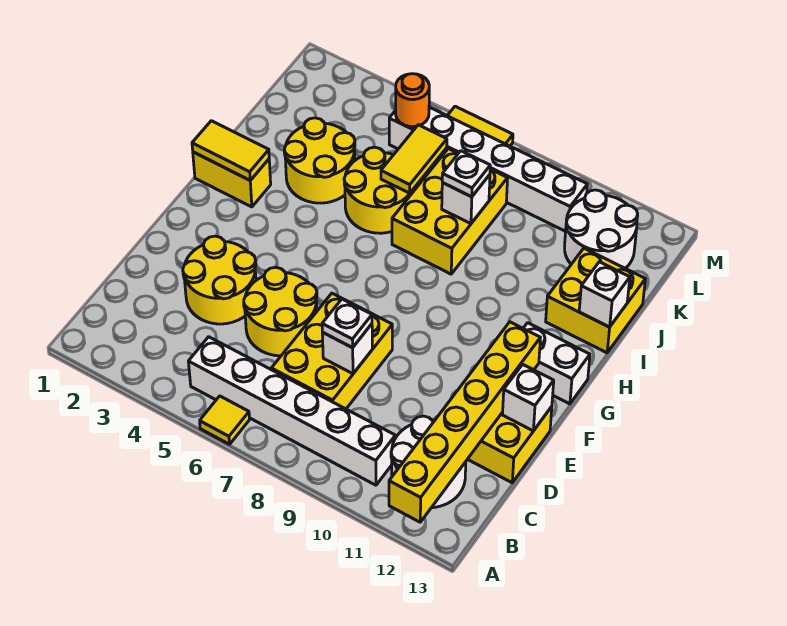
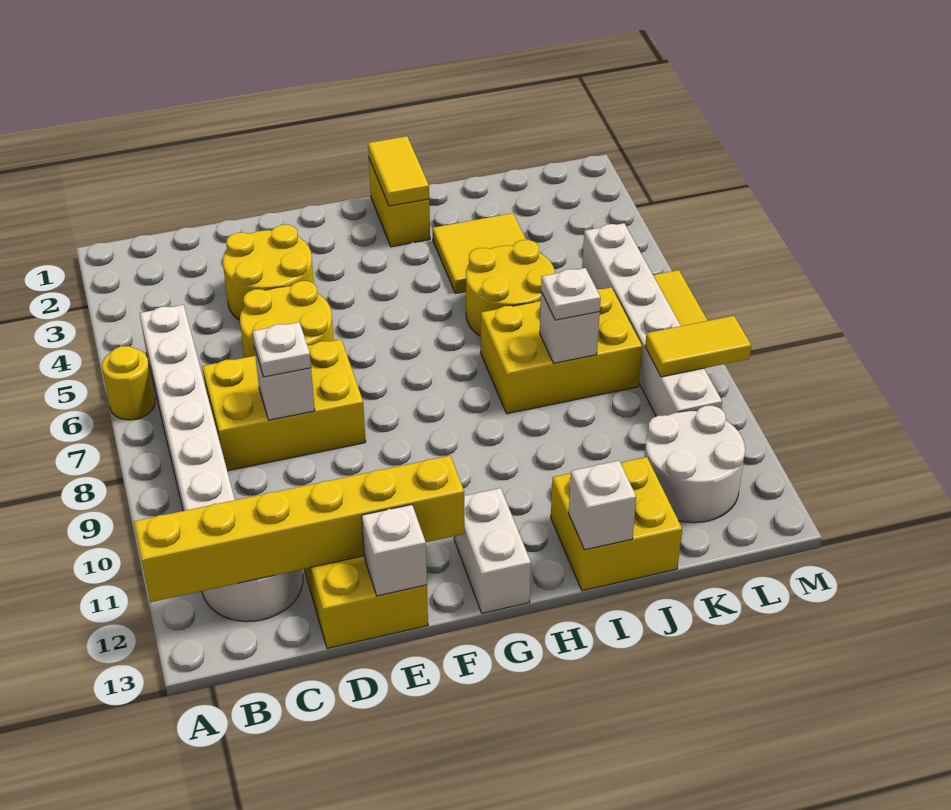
yellow tile A6 level 1 -> yellow round brick A6 level 1
yellow round brick I3:J4 level 1 -> yellow tile I3:J4 level 1
yellow tile J6:K6 level 2 -> yellow tile L9:M9 level 2
orange round brick L5 level 2 -> none

